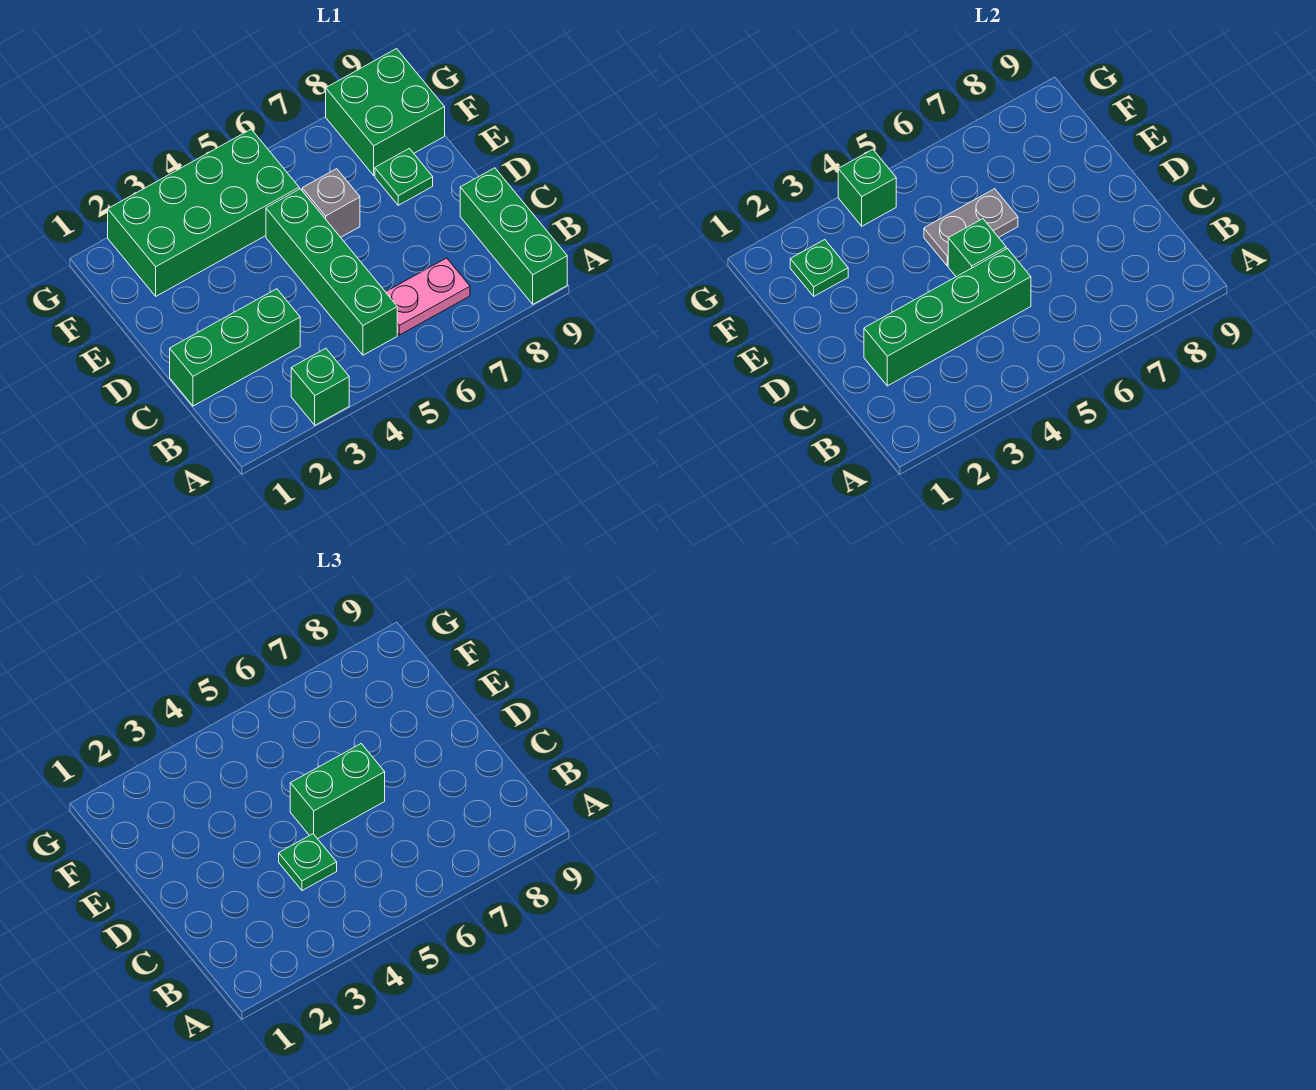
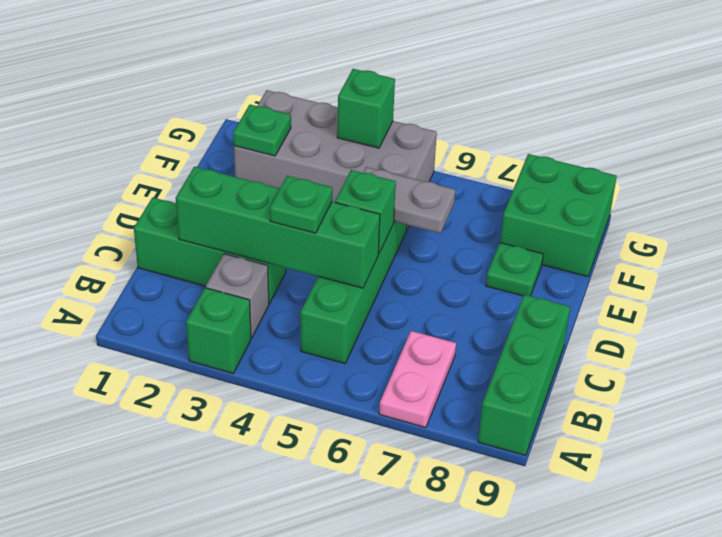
pink plate B6:B7 level 1 -> pink plate A7:B7 level 1
green brick D5:D6 level 3 -> none
grey brick E6 level 1 -> grey brick B3 level 1
green brick F2:G5 level 1 -> grey brick F2:G5 level 1

